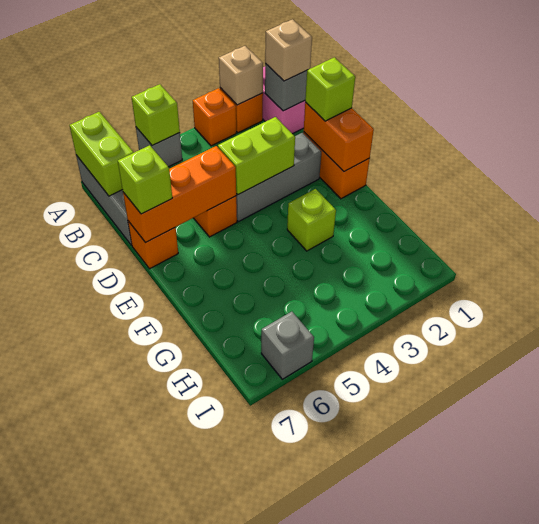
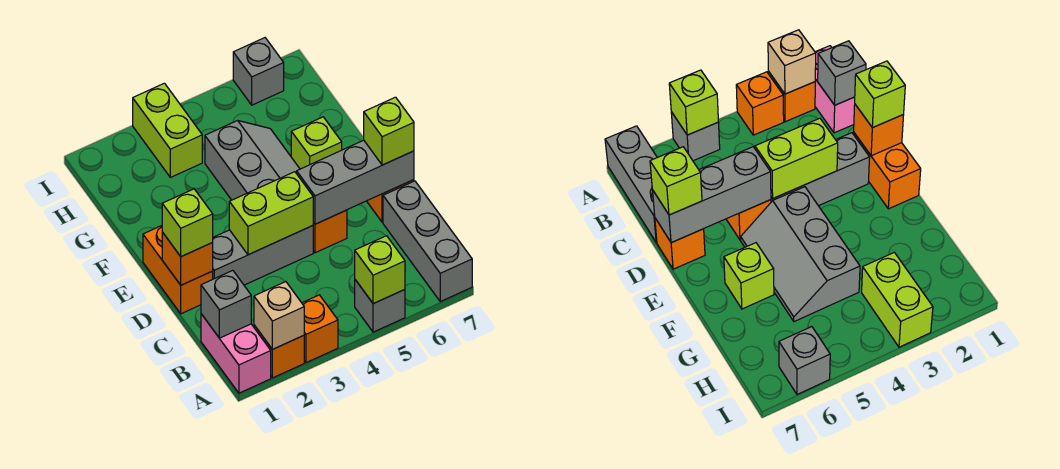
lime brick A7:B7 level 2 -> lime brick H3:I3 level 1
tan brick B1 level 3 -> none
orange brick D1:E1 level 2 -> orange brick D1 level 2
orange brick D5:D7 level 2 -> grey brick D5:D7 level 2
none -> grey slope E4:G5 level 1 top 4
lime brick F3 level 1 -> lime brick F6 level 1

